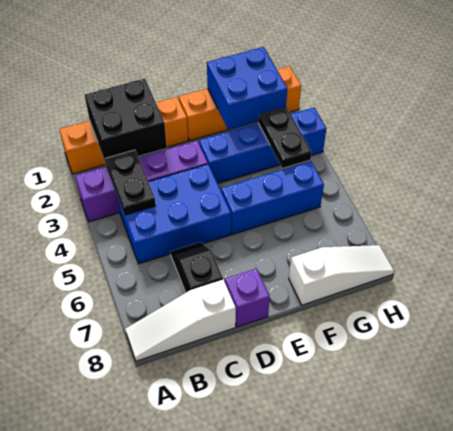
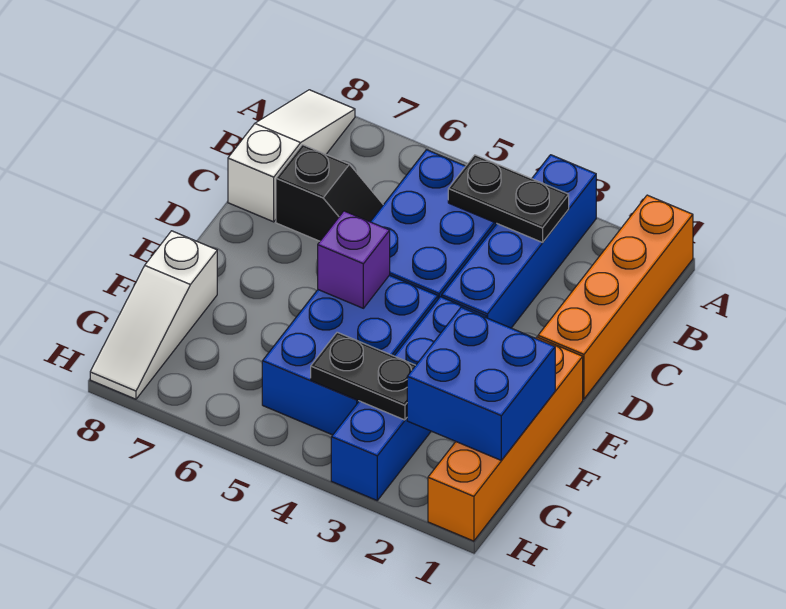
purple brick A3:D3 level 1 -> blue brick A3:D3 level 1
black brick B1:C2 level 2 -> none
purple brick D8 level 1 -> purple brick E5 level 2
blue brick E5:G5 level 1 -> blue brick E4:G5 level 1

